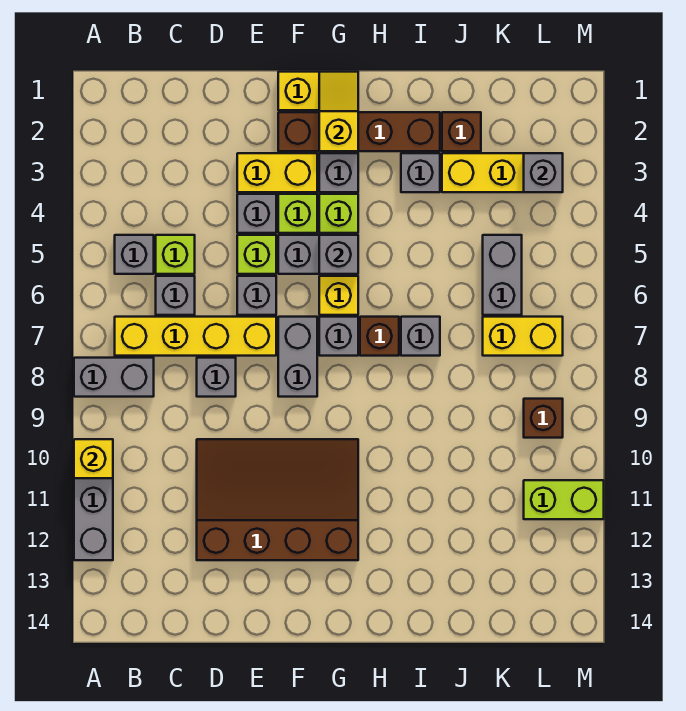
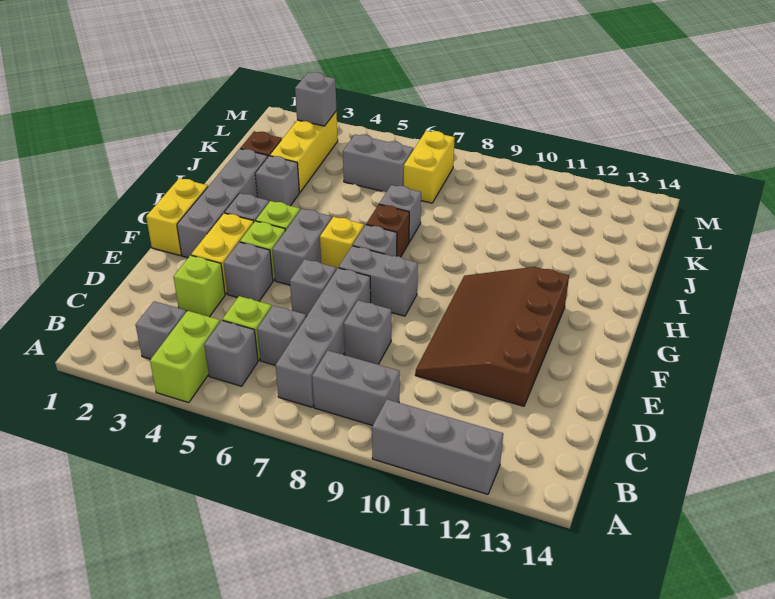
grey brick A8:B8 level 1 -> grey brick B8:B9 level 1
yellow brick A10 level 2 -> none
yellow brick B7:E7 level 1 -> grey brick B7:E7 level 1
lime brick E5 level 1 -> lime brick D3 level 1
brown brick F2:I2 level 1 -> grey brick F2:I2 level 1
yellow slope G1:G2 level 2 top 2 -> none
grey brick G5 level 2 -> grey brick B3 level 1
brown brick L9 level 1 -> none
lime brick L11:M11 level 1 -> lime brick A4:B4 level 1

